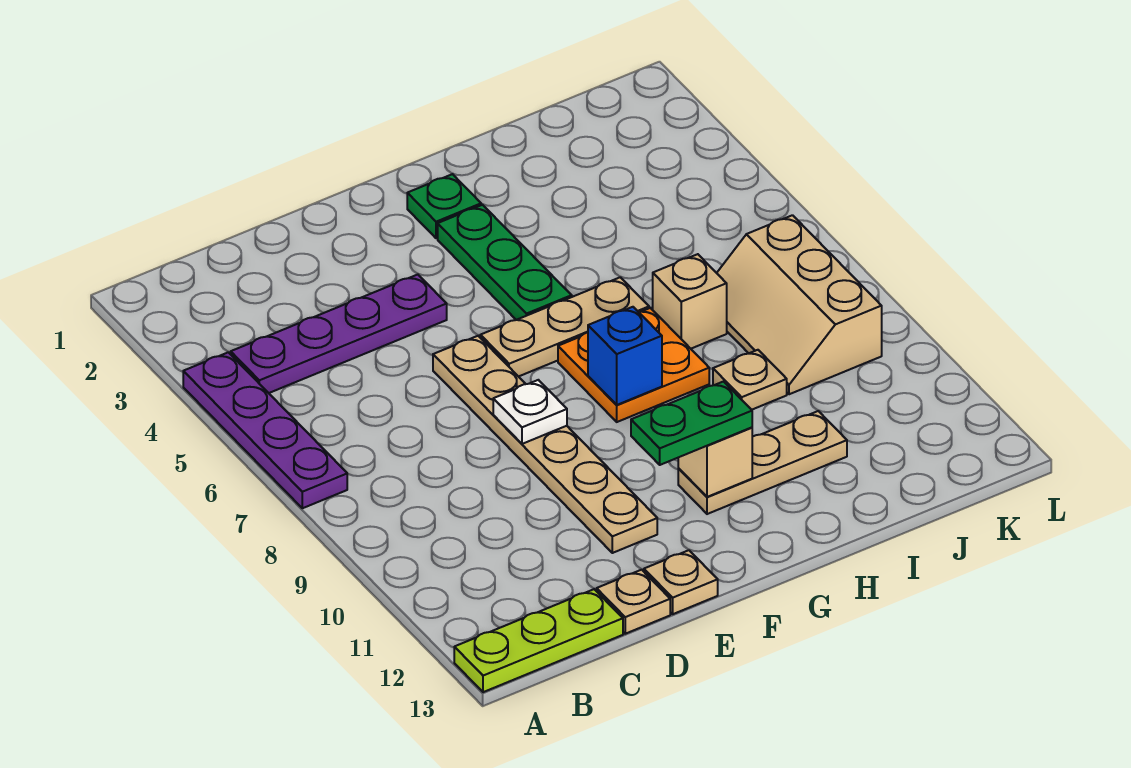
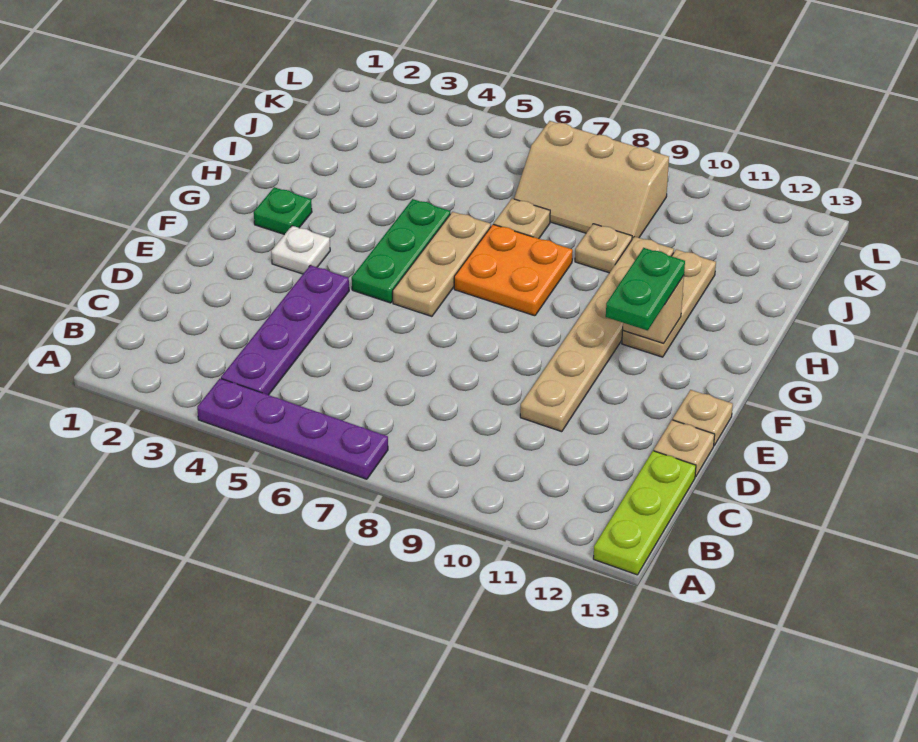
tan plate E6:E11 level 1 -> tan plate D10:I10 level 1
white plate E8 level 2 -> white plate F3 level 1
green plate G3:G5 level 1 -> green plate F5:H5 level 1
blue brick G8 level 2 -> none
tan brick I7 level 1 -> tan plate I7 level 1

